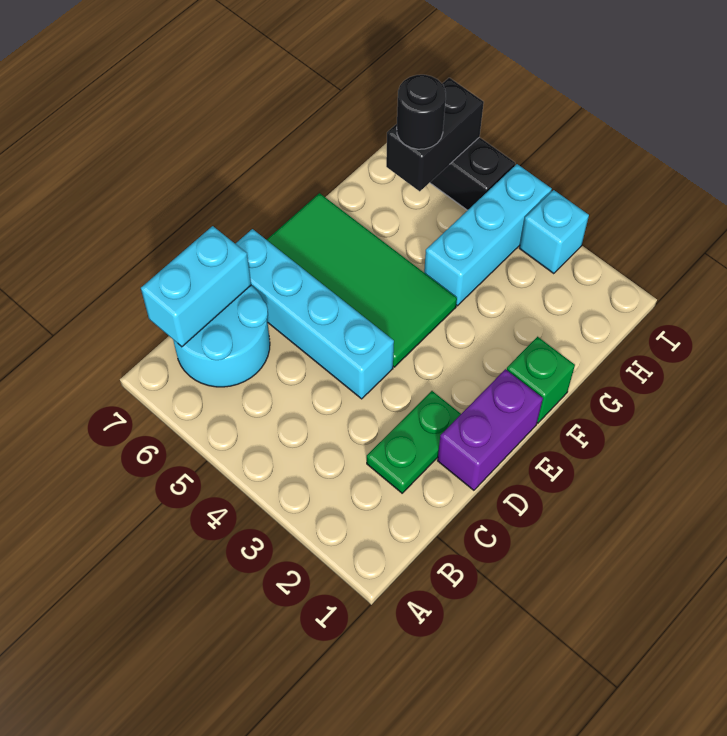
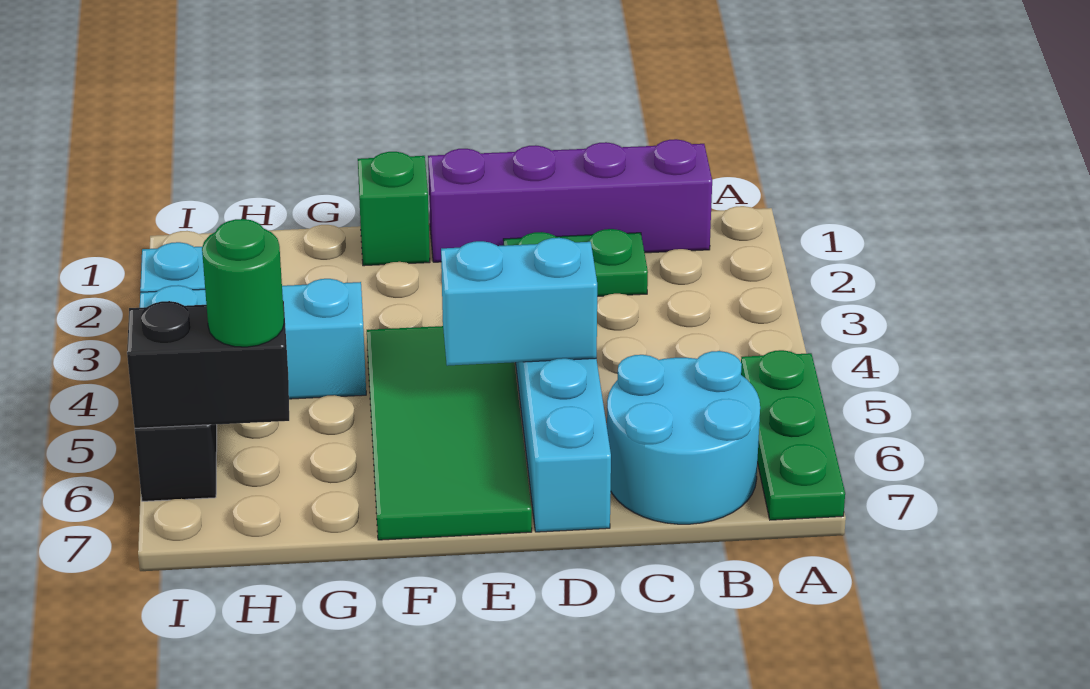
none -> green plate A5:A7 level 1
cyan brick B7:C7 level 2 -> cyan brick D5:E5 level 2
purple brick D1:E1 level 1 -> purple brick B1:E1 level 1
black round brick H6 level 3 -> green round brick H6 level 3

